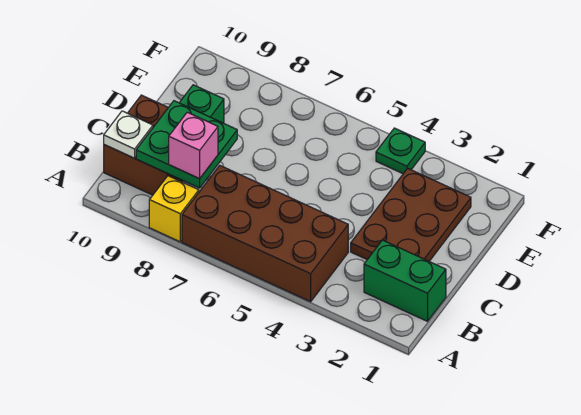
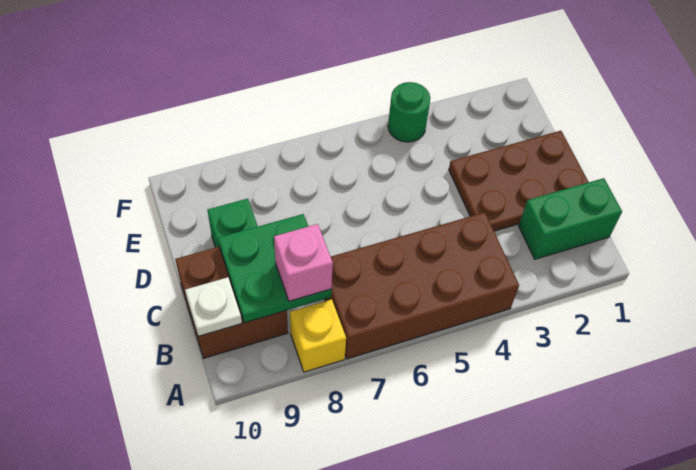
brown plate C2:E3 level 1 -> brown plate C1:D3 level 1
green plate F4 level 1 -> green round brick F4 level 1

